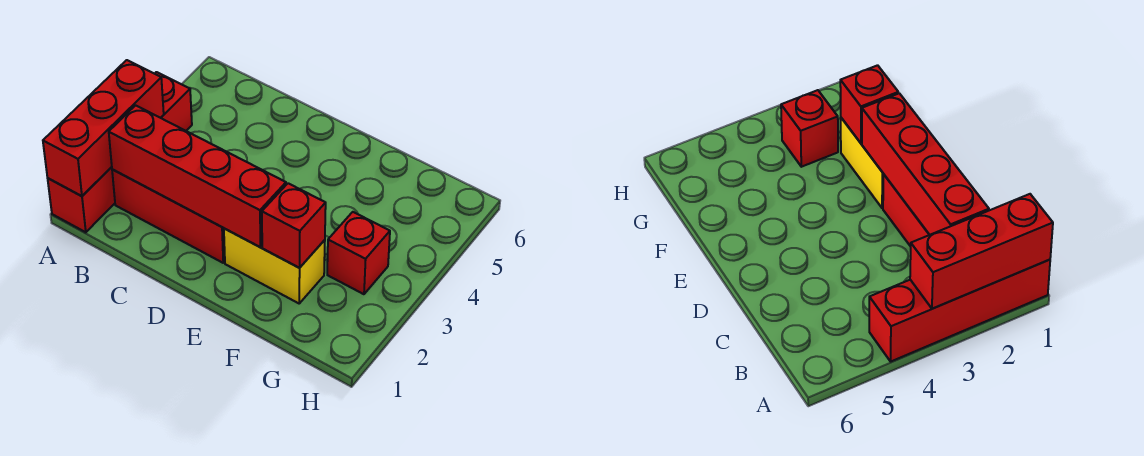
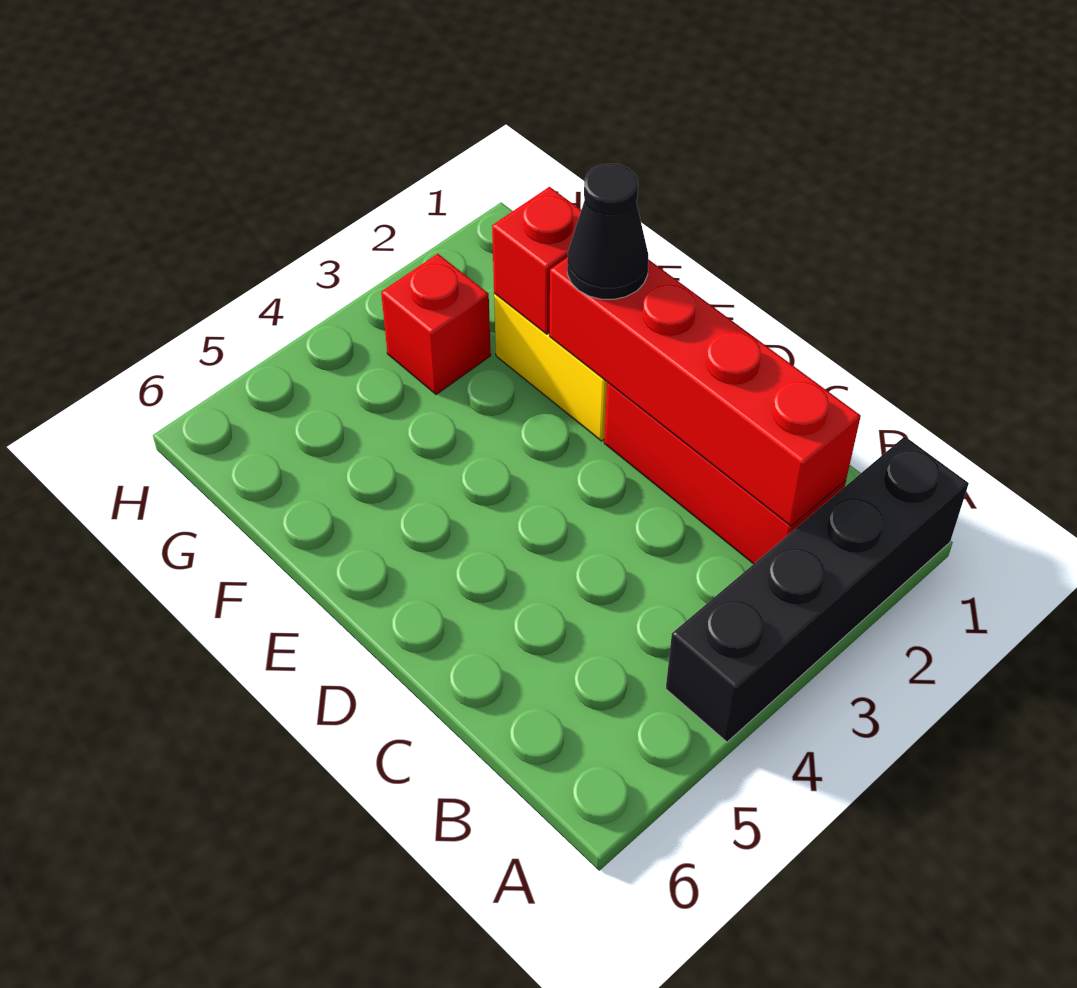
red brick A1:A4 level 1 -> black brick A1:A4 level 1
red brick A1:A3 level 2 -> none
none -> black cone E2 level 3

